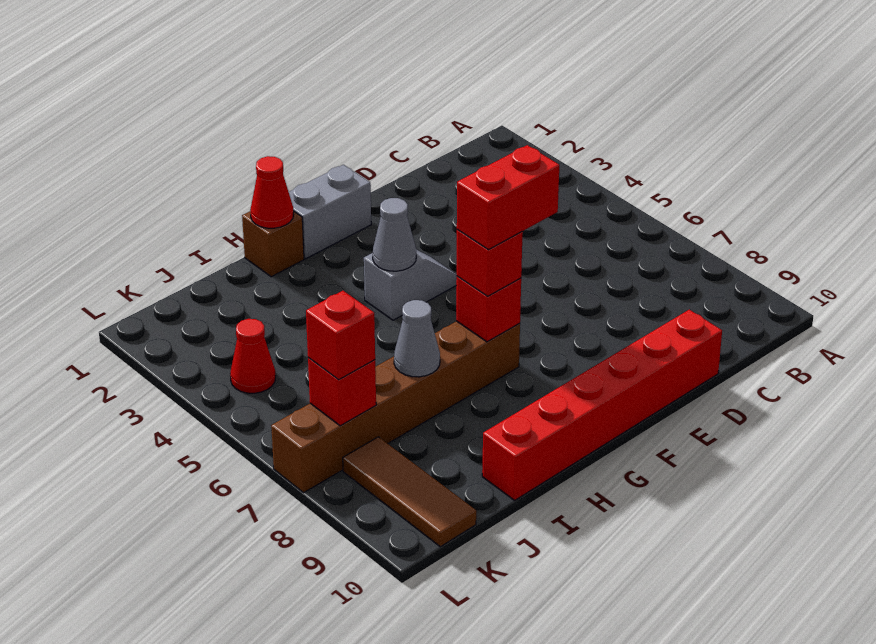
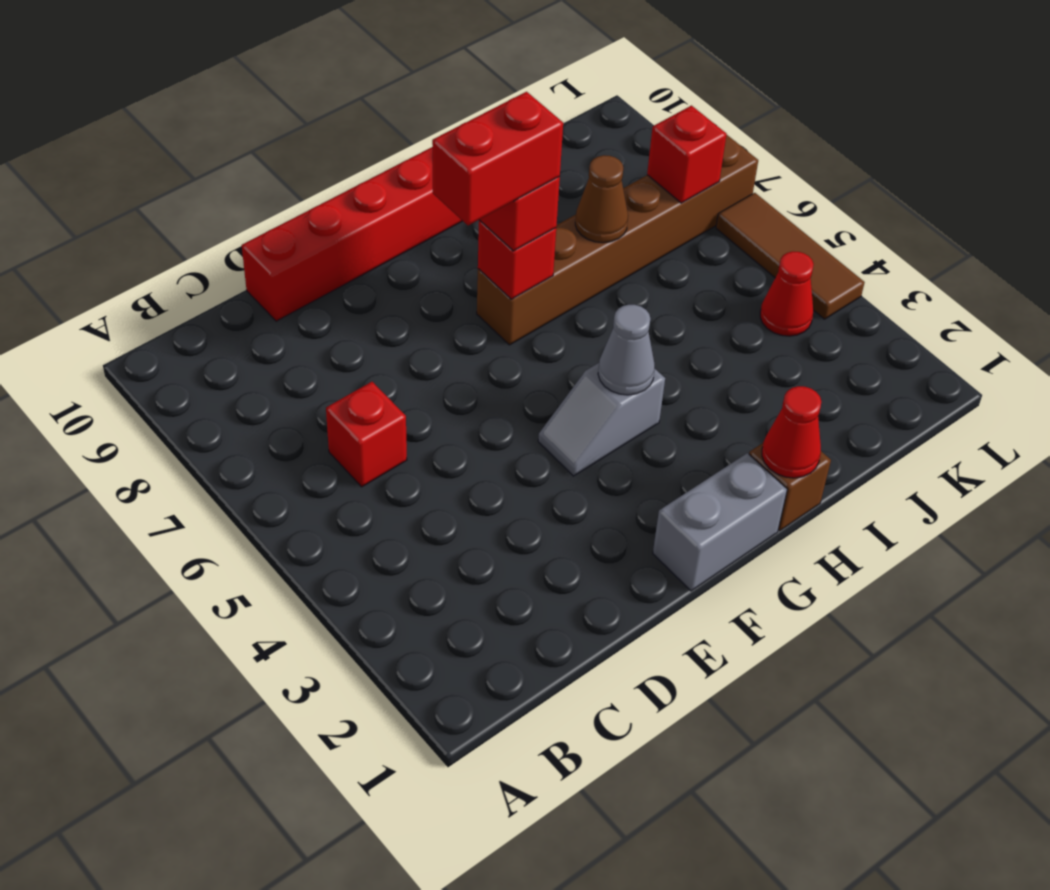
grey cone I7 level 2 -> brown cone I7 level 2
red brick K7 level 3 -> red brick C6 level 1
brown tile K8:K10 level 1 -> brown tile L4:L6 level 1

